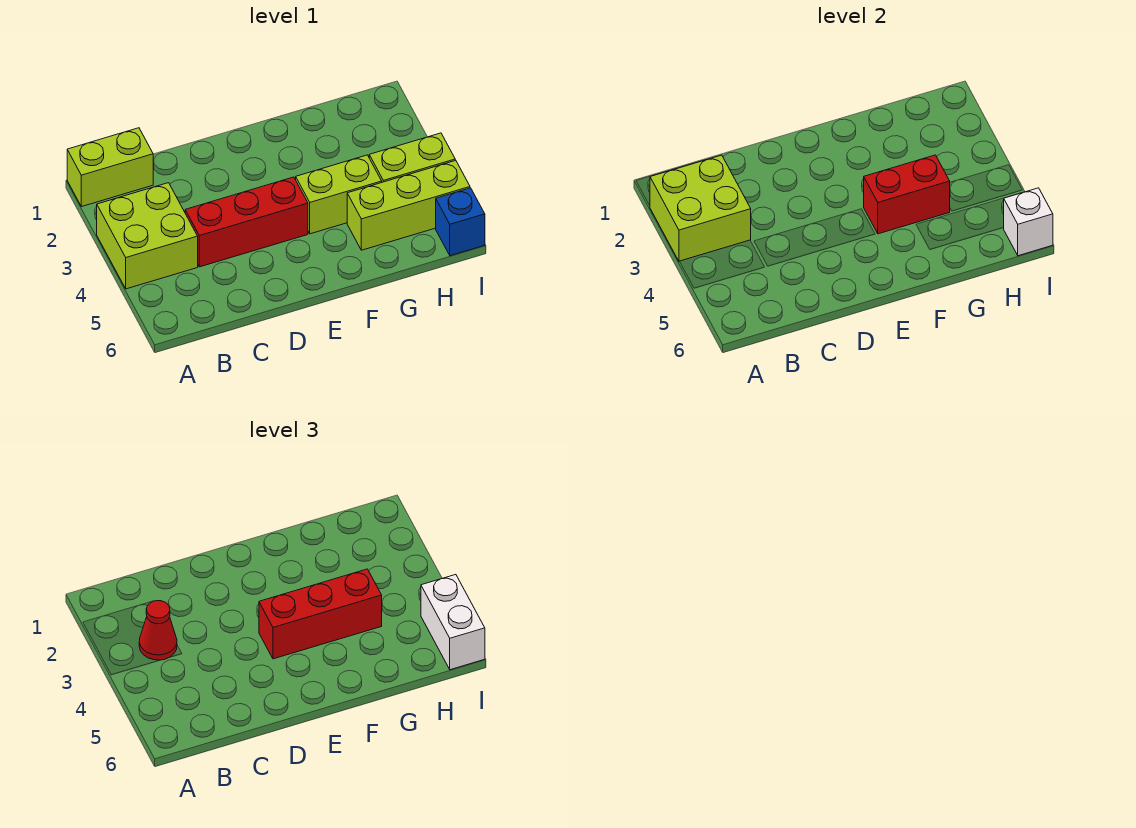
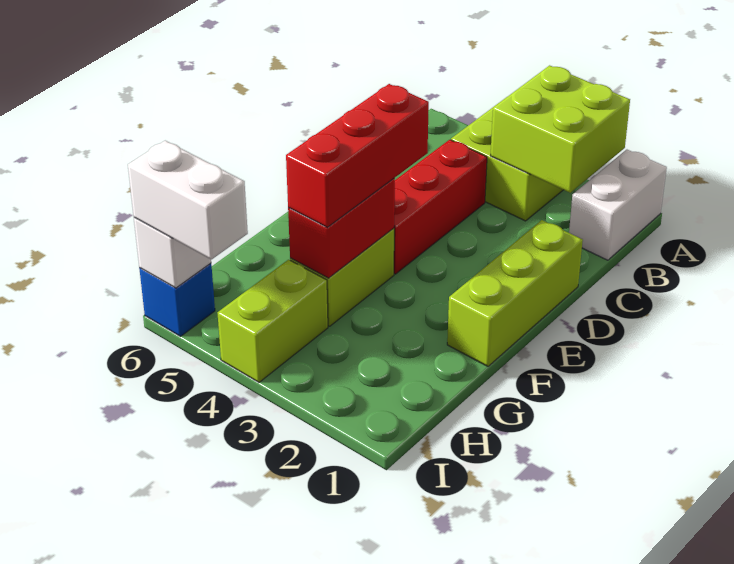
lime brick A1:B1 level 1 -> white brick A1:B1 level 1
red cone B3 level 3 -> none
lime brick G5:I5 level 1 -> lime brick D1:F1 level 1

